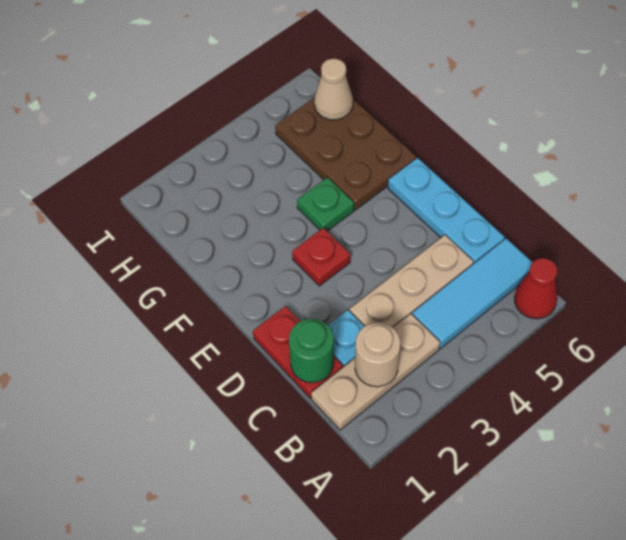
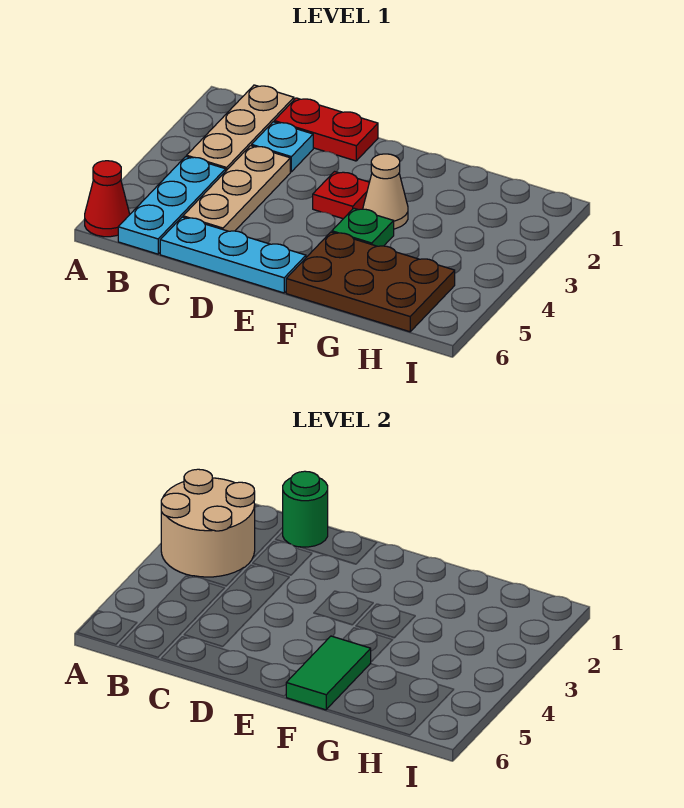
tan round brick B2 level 2 -> tan round brick A2:B3 level 2
cyan tile B4:B6 level 1 -> cyan plate B4:B6 level 1
none -> green tile F5:F6 level 2
tan cone H6 level 2 -> tan cone F3 level 1

